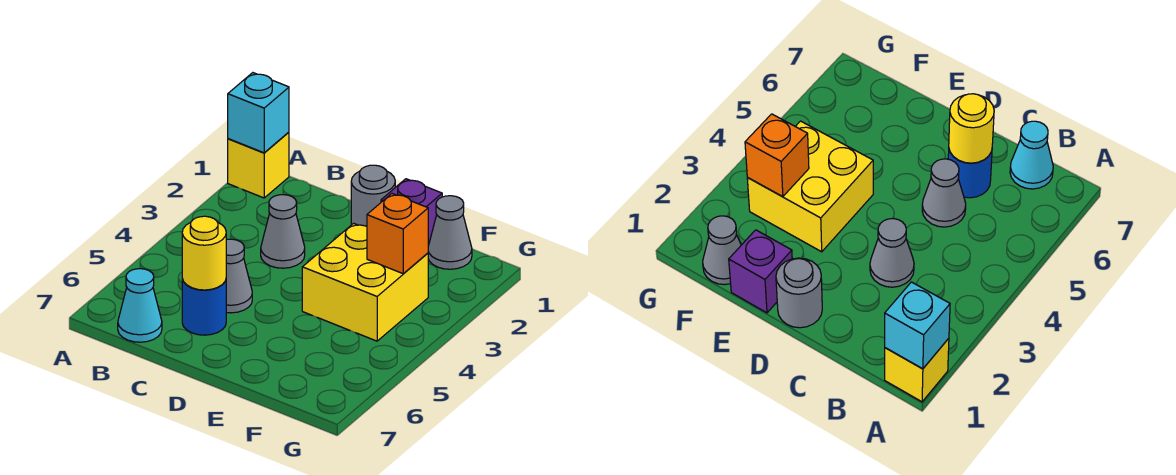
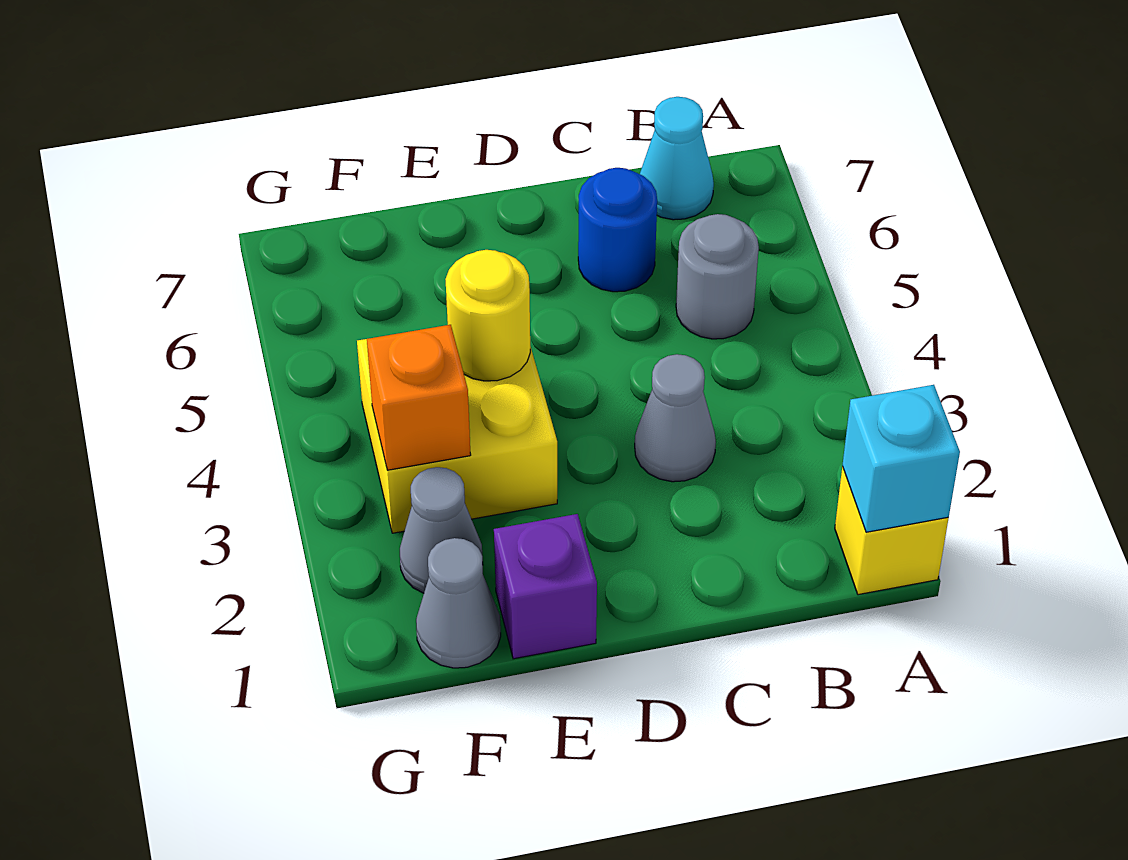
grey cone C5 level 1 -> grey cone F2 level 1
yellow round brick C6 level 2 -> yellow round brick E4 level 2
grey round brick D1 level 1 -> grey round brick B5 level 1

